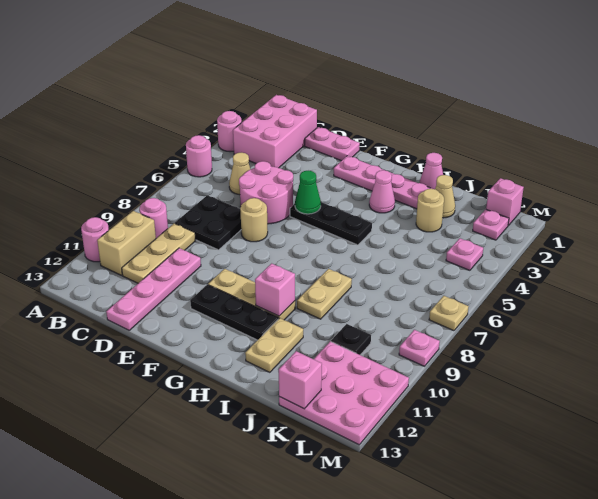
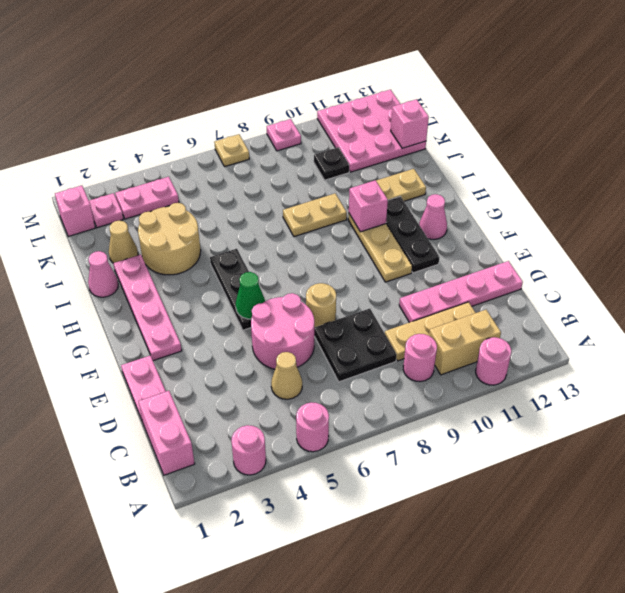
pink brick B1:C3 level 1 -> pink brick B1:C1 level 1
pink cone H3 level 1 -> pink cone G12 level 1
tan round brick J3 level 1 -> tan round brick I3:J4 level 1
pink plate L4 level 1 -> pink plate L3:L4 level 1

